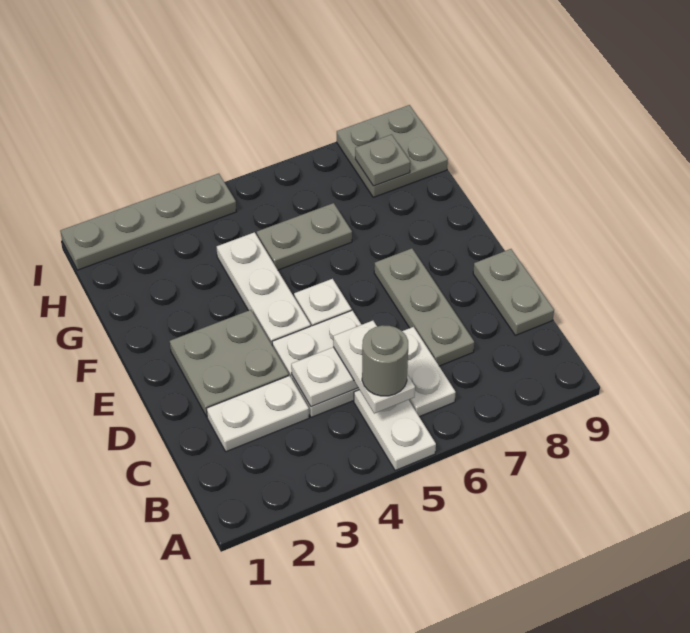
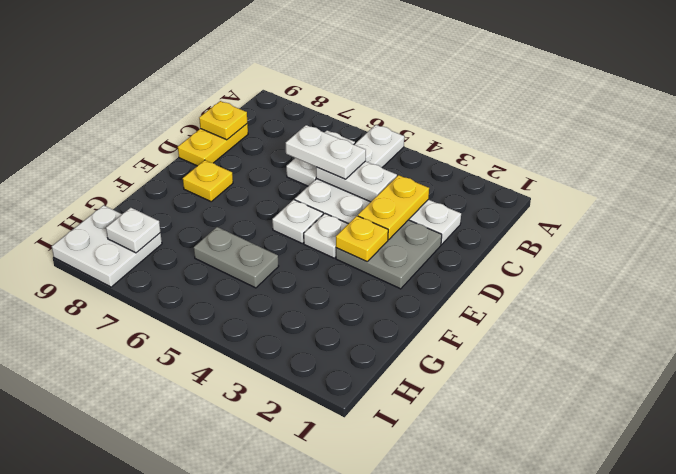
white plate B5:C5 level 3 -> white plate C5:C6 level 3
grey round brick B5 level 4 -> none
none -> yellow plate C3:D3 level 2
grey plate C7:E7 level 1 -> none
grey plate C9:D9 level 1 -> yellow plate C9:D9 level 1
none -> yellow plate C9 level 2
none -> yellow plate E3 level 2
white plate E4:G4 level 1 -> white plate E4 level 1
none -> yellow plate E8 level 1
grey plate H8:I9 level 1 -> white plate H8:I9 level 1
grey plate H8 level 2 -> white plate H8 level 2
grey plate I1:I4 level 1 -> none

